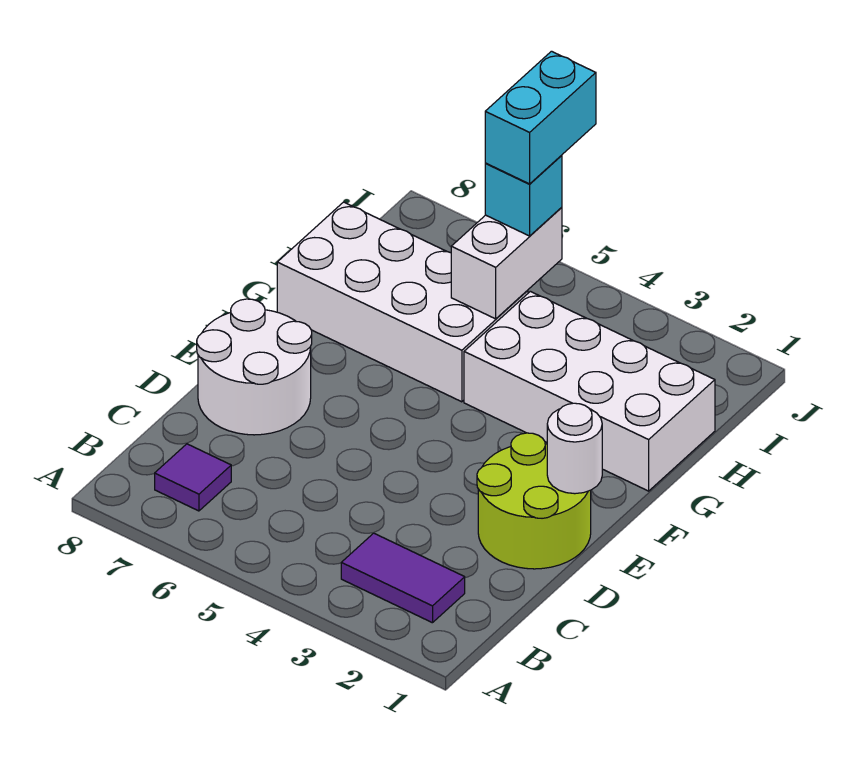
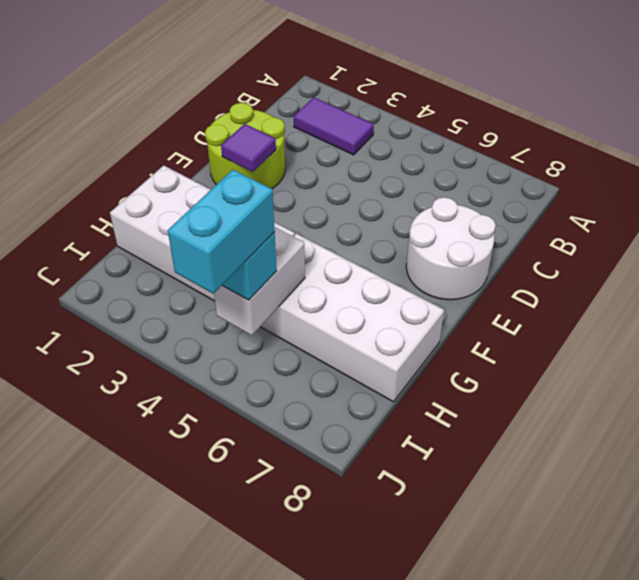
purple tile B7 level 1 -> purple tile E2 level 2
white round brick E1 level 2 -> none

